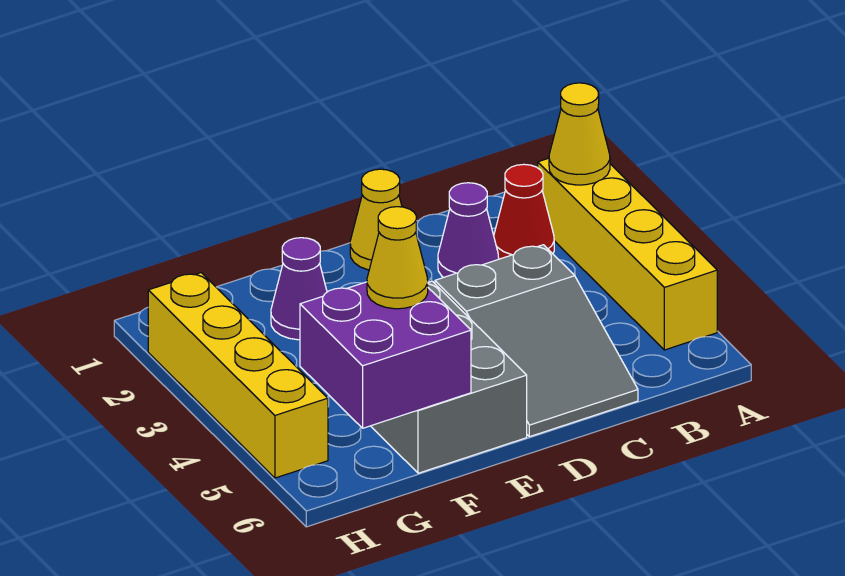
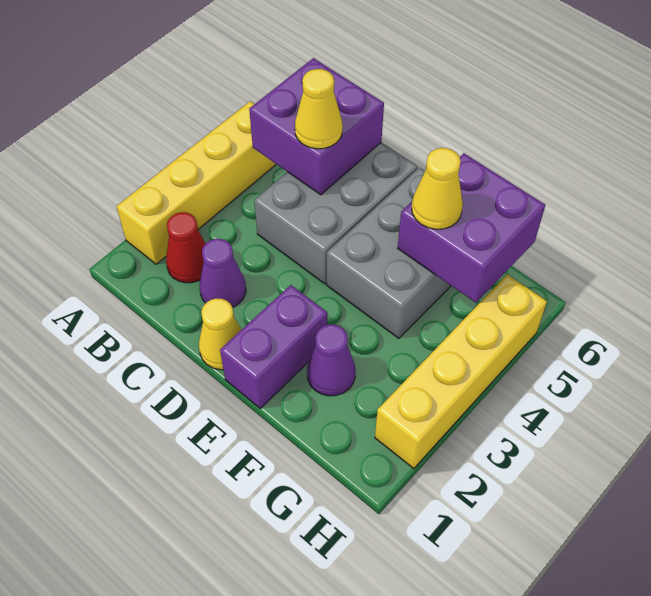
yellow cone A2 level 2 -> yellow cone C5 level 3
none -> purple brick B5:C6 level 2
grey slope C4:D6 level 1 top 4 -> grey brick C4:D6 level 1
none -> purple brick E1:E2 level 1

